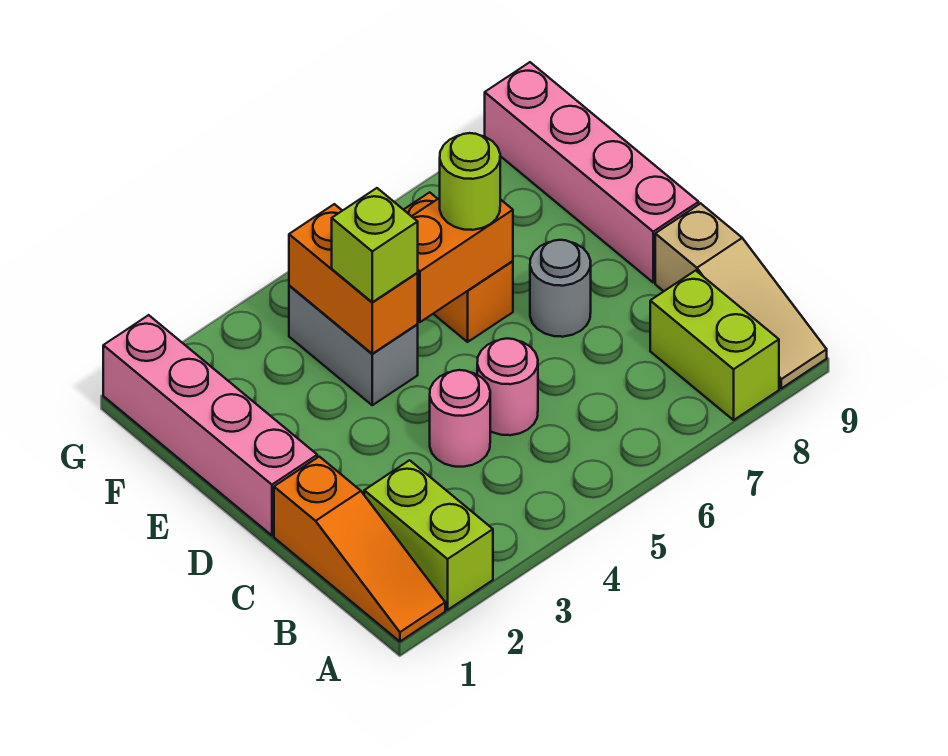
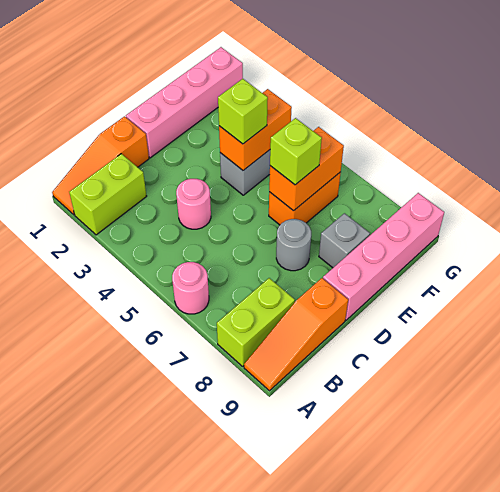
tan slope A9:C9 level 1 top C -> orange slope A9:C9 level 1 top C
pink round brick C5 level 1 -> pink round brick A6 level 1
orange brick E5:E6 level 2 -> orange brick E6:F6 level 2
lime round brick E6 level 3 -> lime brick E6 level 3
none -> grey brick E8 level 1

